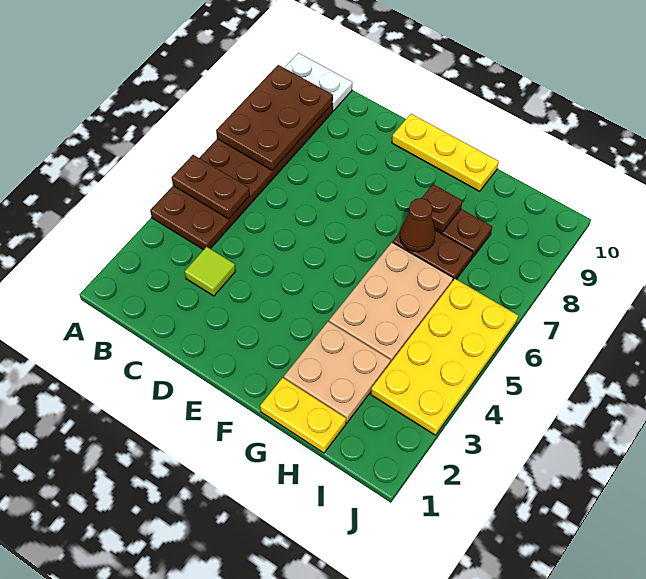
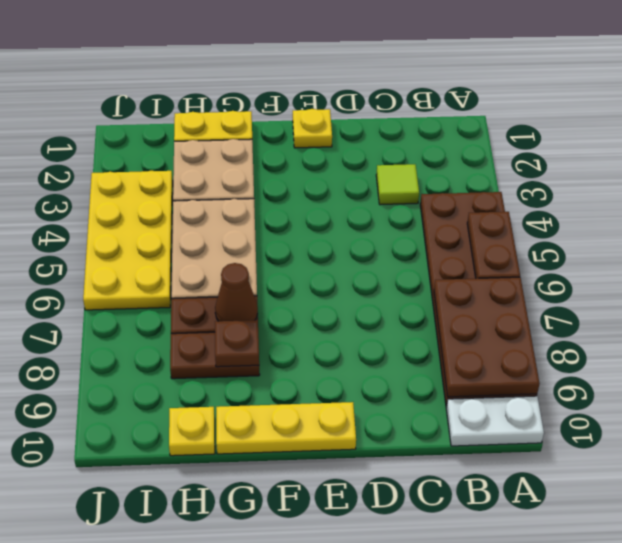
brown plate A5:B5 level 2 -> brown plate A5:A6 level 2
none -> yellow plate E1 level 1
none -> yellow plate H10 level 1

